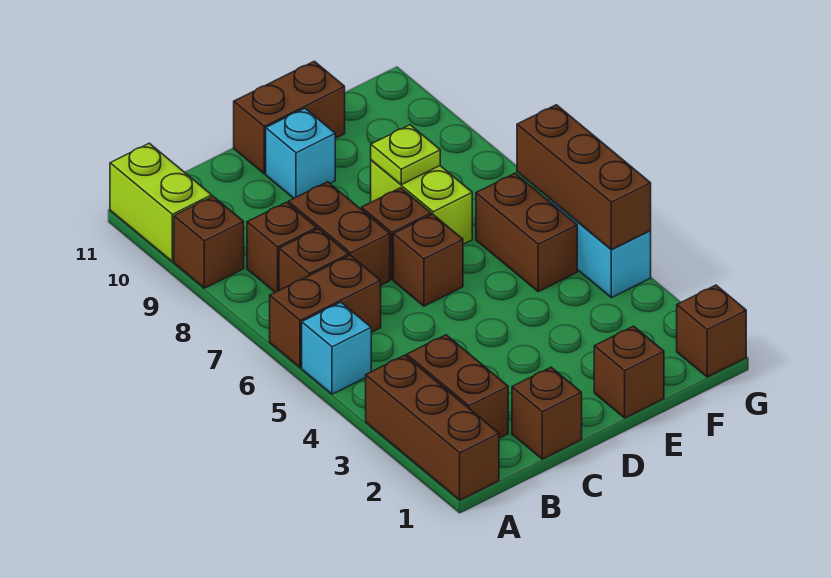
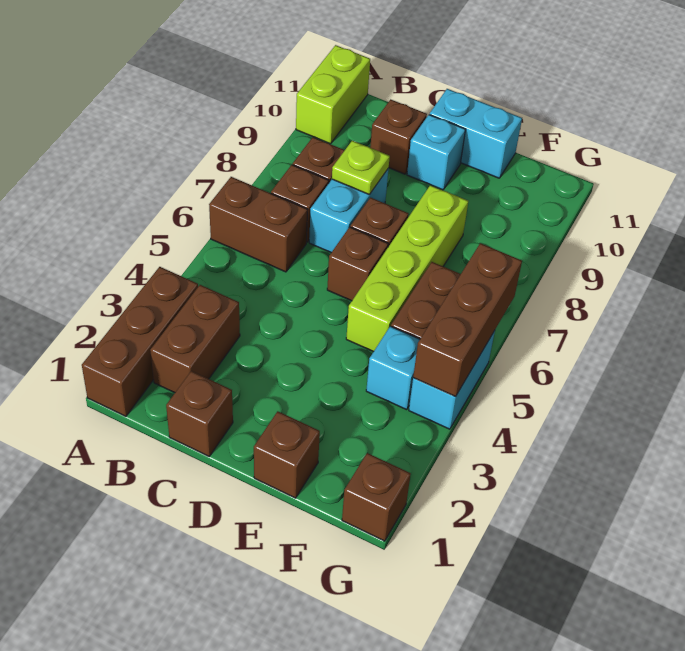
cyan brick A5 level 1 -> cyan brick F4 level 1
brown brick A9 level 1 -> brown brick C10 level 1
brown brick C7:C8 level 1 -> cyan brick C7:C8 level 1
brown brick D11:E11 level 1 -> cyan brick D11:E11 level 1
lime brick E7:E8 level 1 -> lime brick E5:E8 level 1
lime plate E8 level 2 -> lime plate C8 level 2

